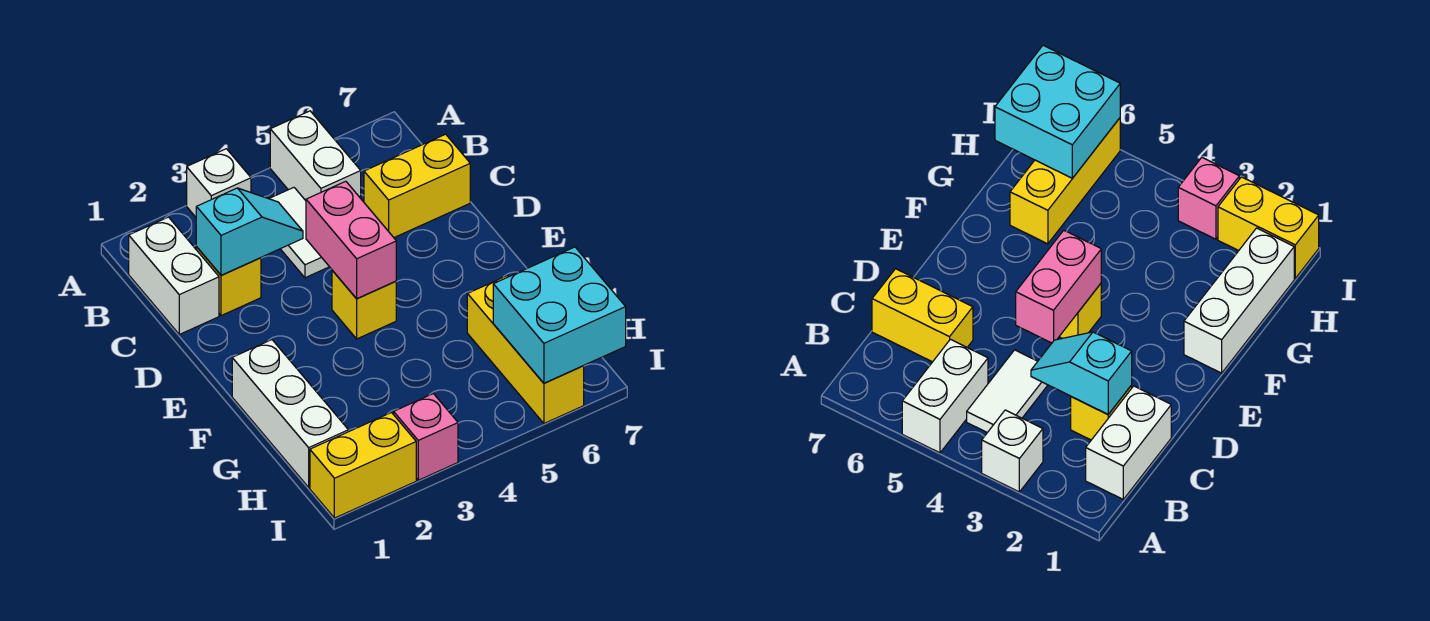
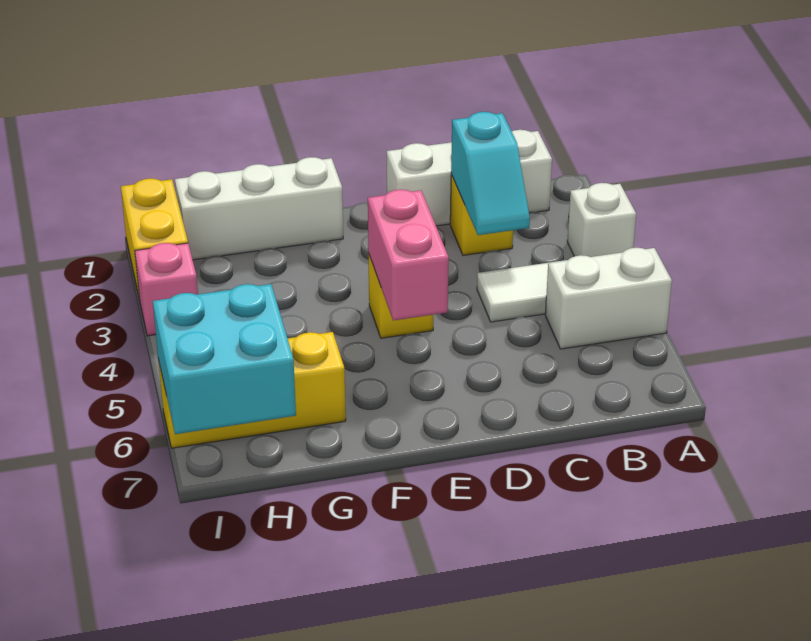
white brick B1:C1 level 1 -> white brick B1:D1 level 1
yellow brick C6:C7 level 1 -> none
pink brick D4:E4 level 2 -> pink brick E4:E5 level 2

